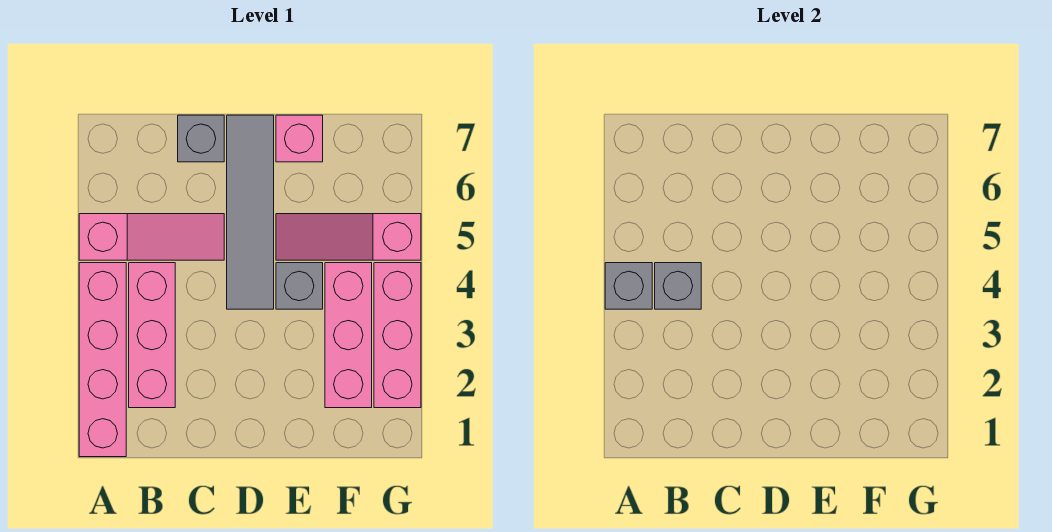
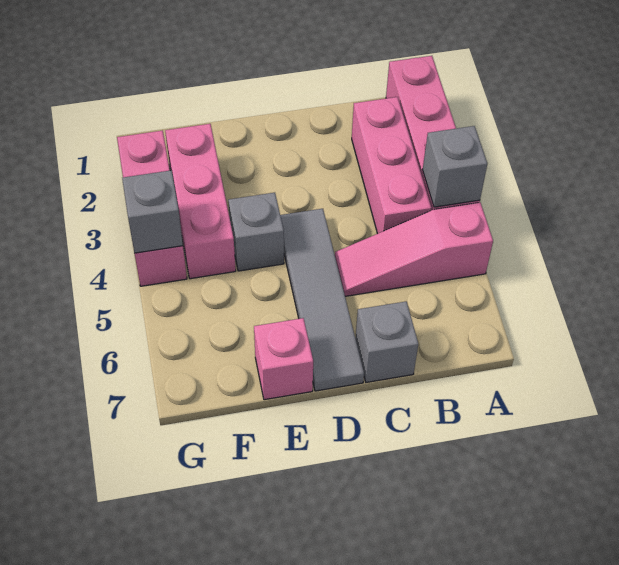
grey brick B4 level 2 -> grey brick G4 level 2
pink slope E5:G5 level 1 top G -> none

